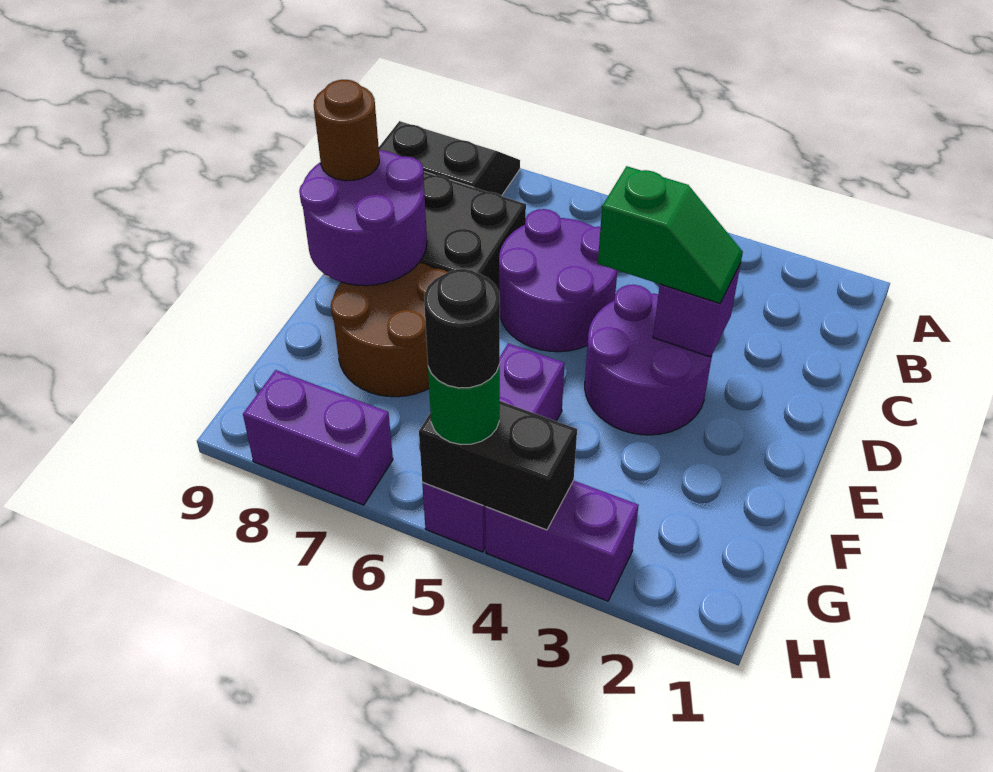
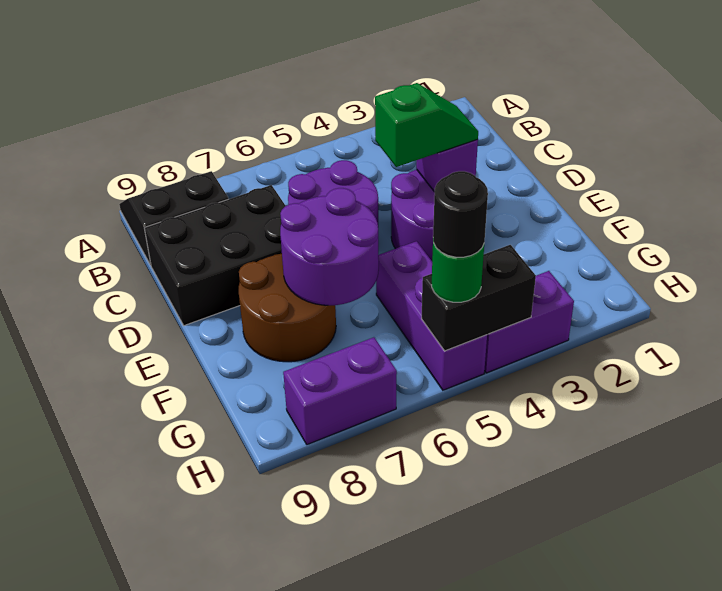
purple round brick D8:E9 level 2 -> purple round brick E6:F7 level 2
brown round brick D9 level 3 -> none

